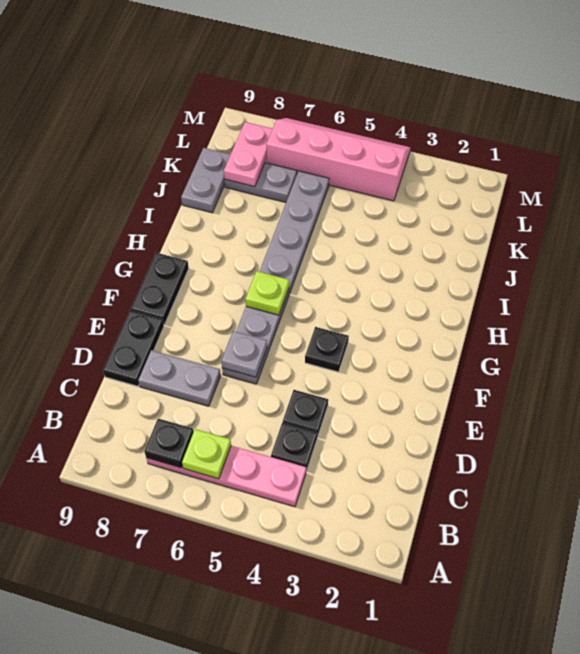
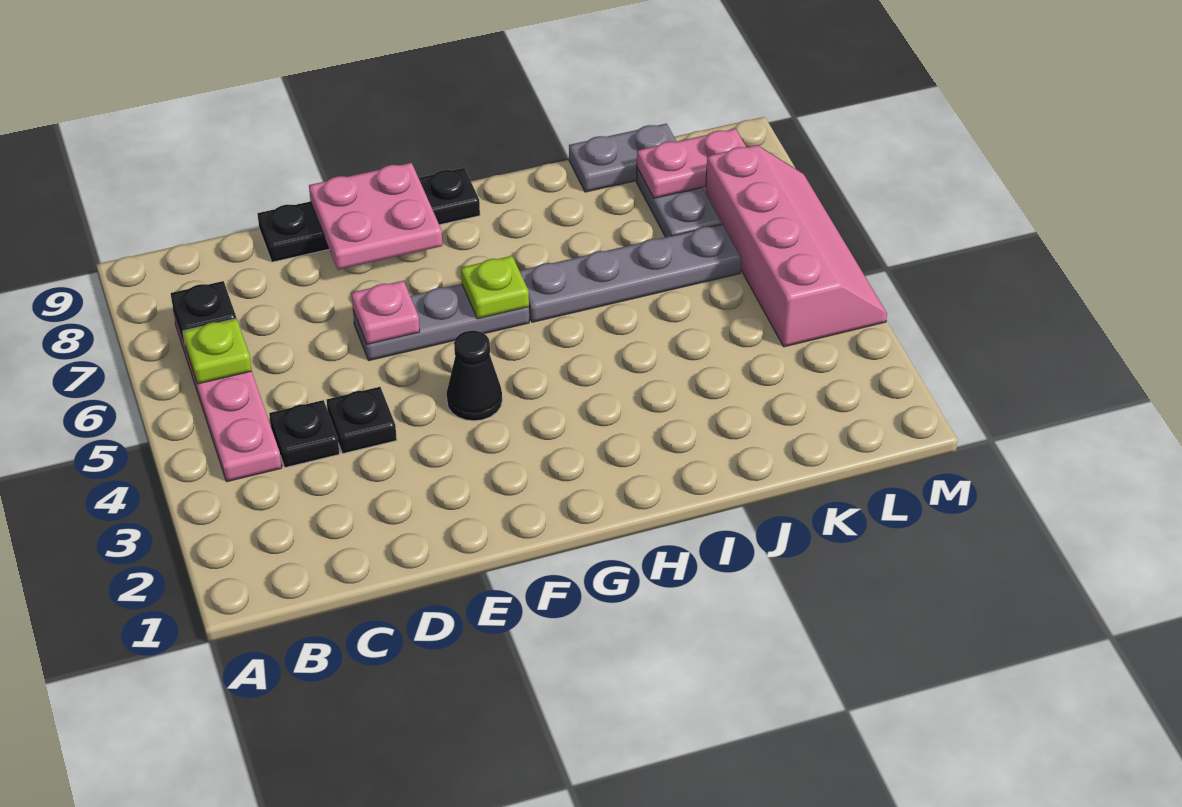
grey plate D7:D8 level 1 -> none
grey plate E6 level 2 -> pink plate E6 level 2
none -> pink plate E8:F9 level 2
black plate F4 level 1 -> black cone F4 level 1

